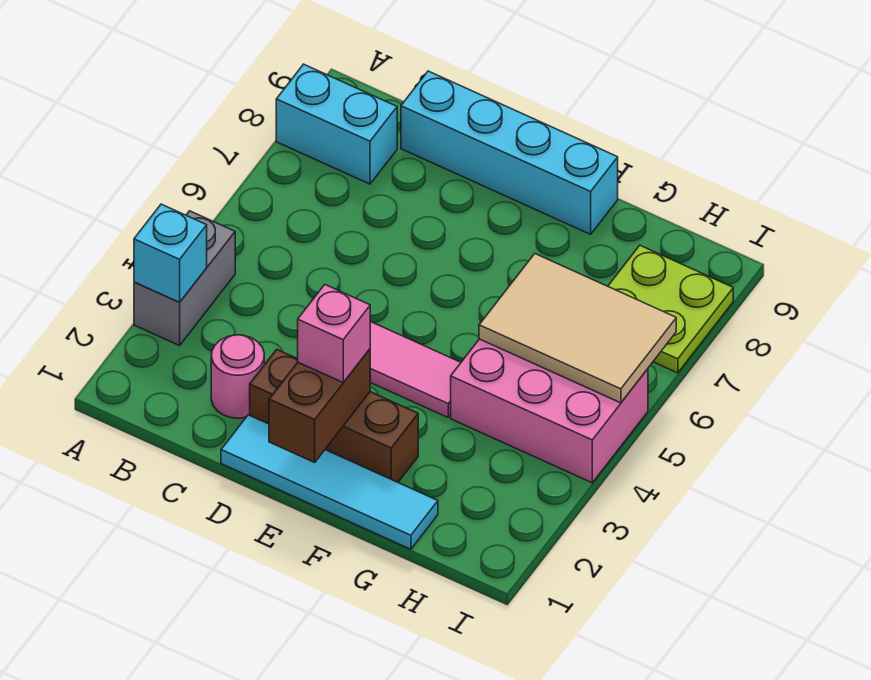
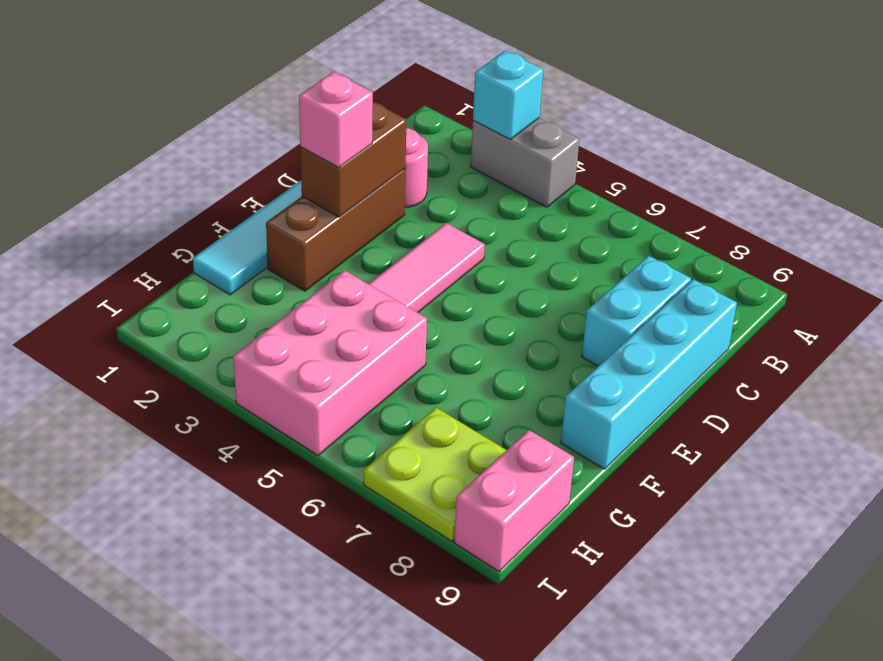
cyan brick A8:B8 level 1 -> cyan brick C8:D8 level 1
brown brick E1:E2 level 2 -> brown brick D2:E2 level 2
tan tile G5:I6 level 2 -> none
none -> pink brick H9:I9 level 1

